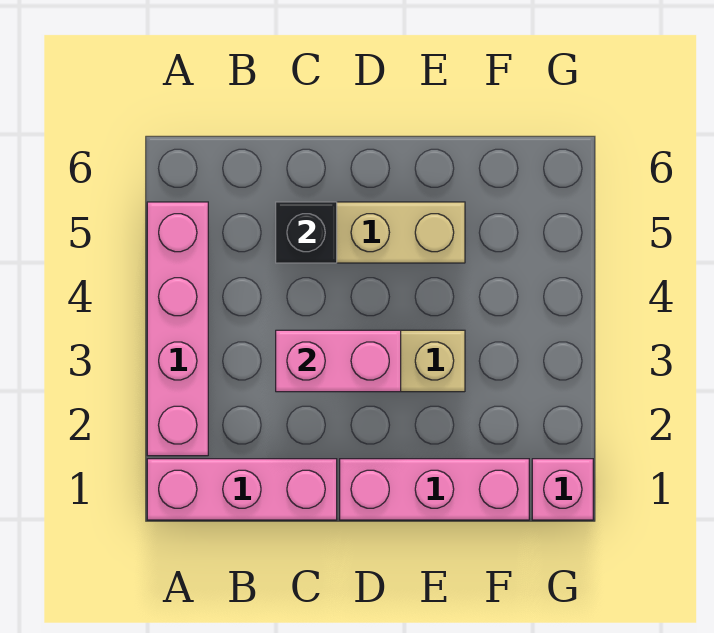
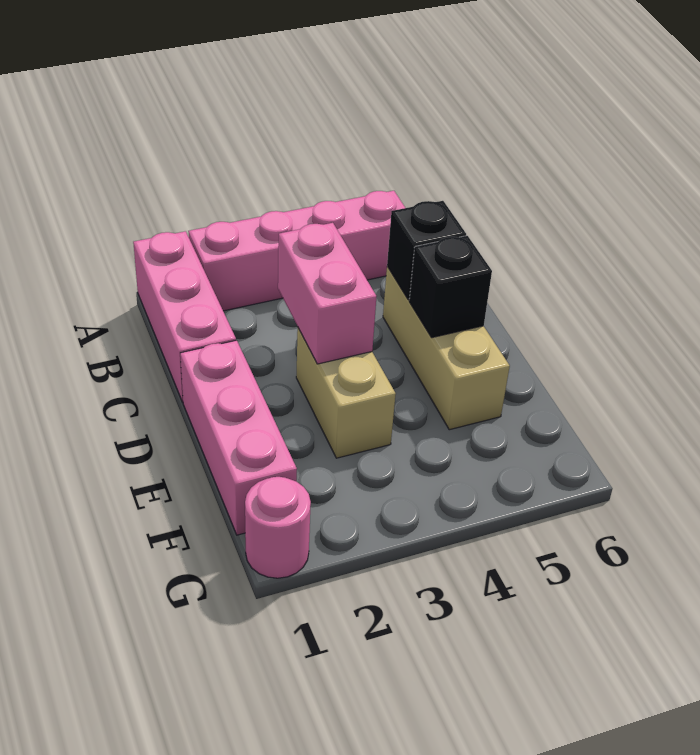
none -> black brick D5 level 2
pink brick G1 level 1 -> pink round brick G1 level 1

